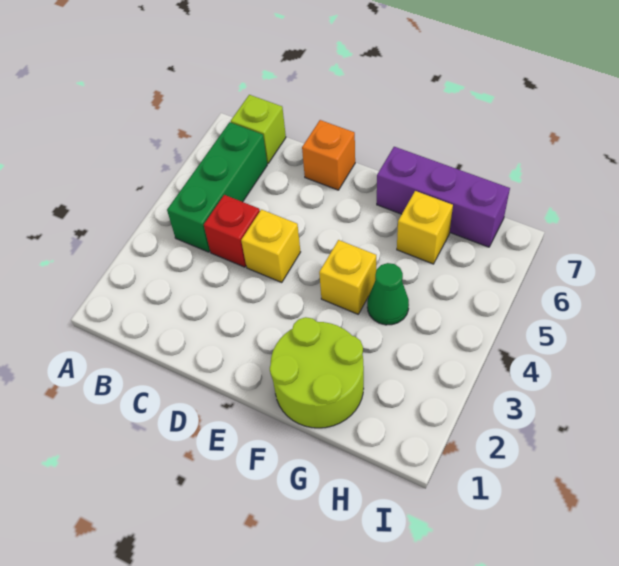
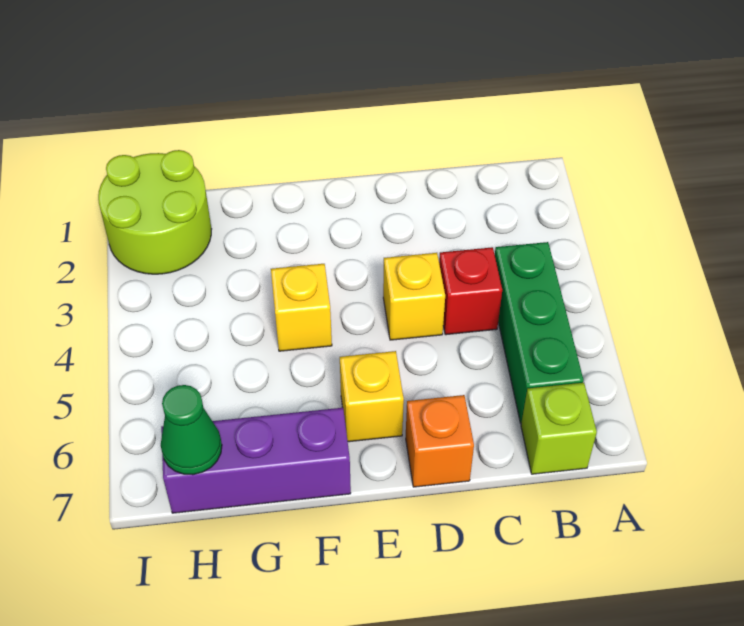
lime round brick F1:G2 level 1 -> lime round brick H1:I2 level 1
green cone G4 level 1 -> green cone H7 level 2
yellow brick G6 level 1 -> yellow brick E6 level 1

